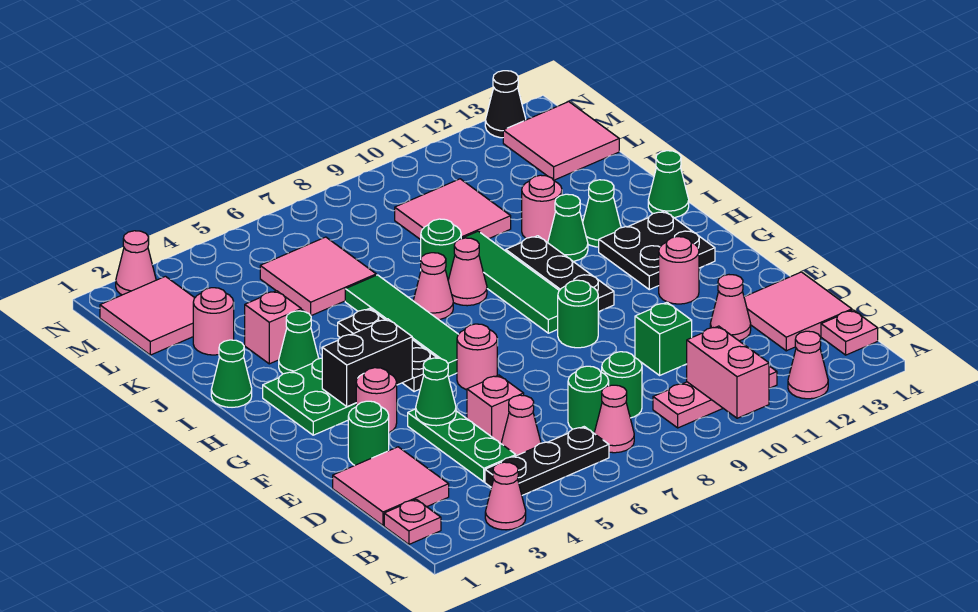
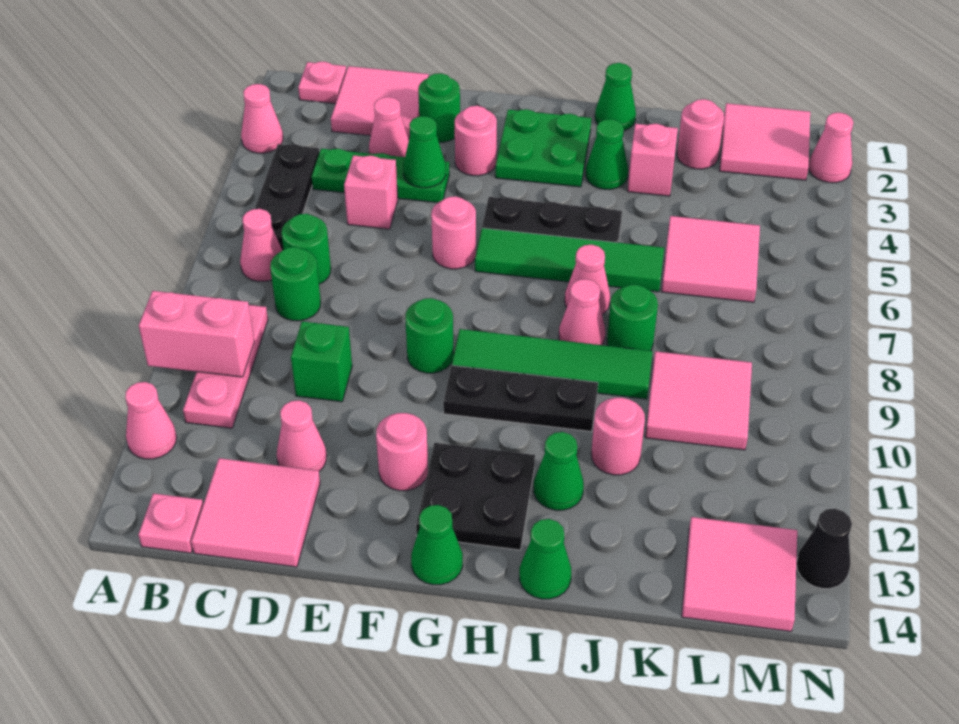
pink cone C5 level 1 -> pink cone D3 level 1
black brick G3:G4 level 2 -> none
green cone I11 level 1 -> green cone G14 level 1

